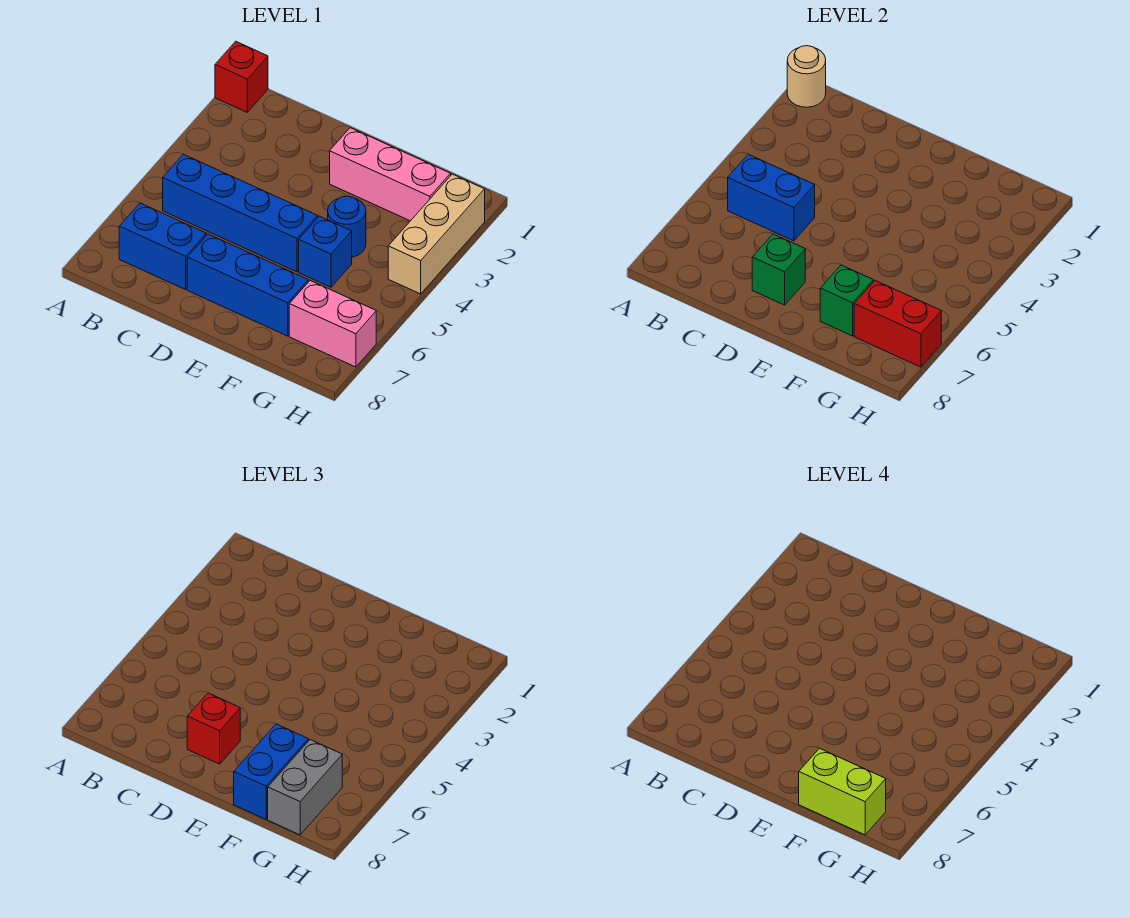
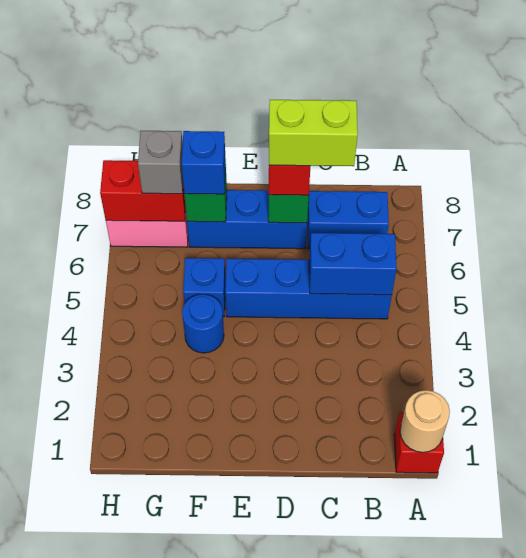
pink brick E2:G2 level 1 -> none
blue brick F7:F8 level 3 -> blue brick F7 level 3
lime brick F8:G8 level 4 -> lime brick C7:D7 level 4
grey brick G7:G8 level 3 -> grey brick G7 level 3
tan brick H2:H4 level 1 -> none

